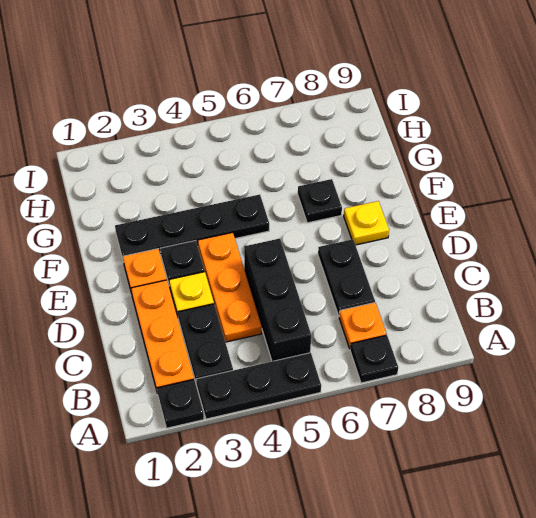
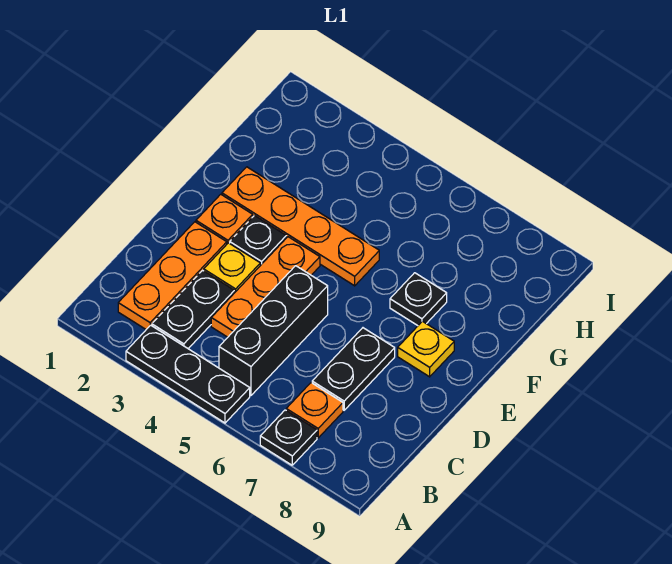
black plate A2 level 1 -> none
black plate F2:F5 level 1 -> orange plate F2:F5 level 1

